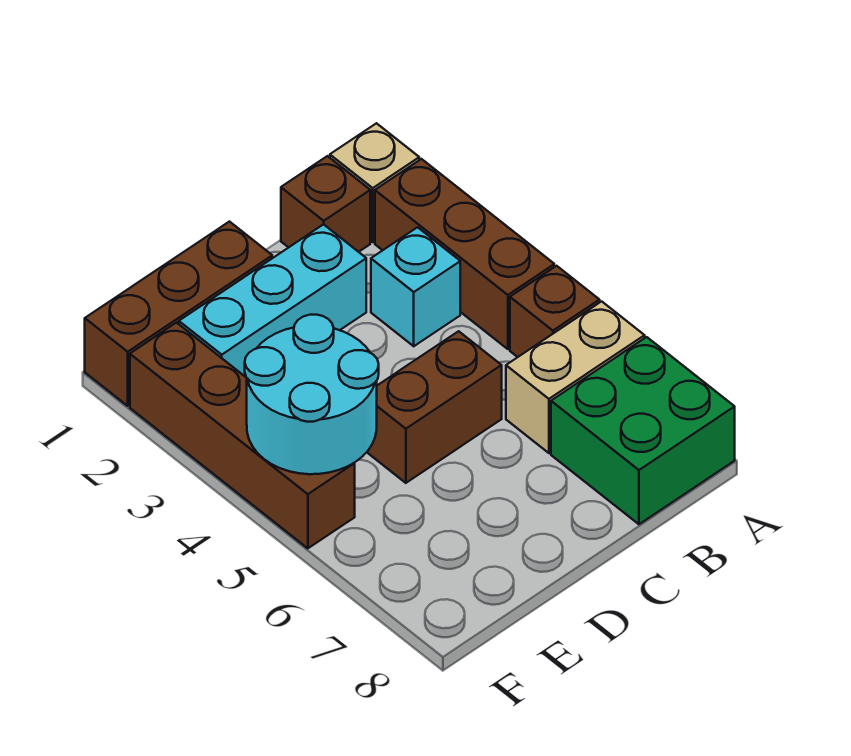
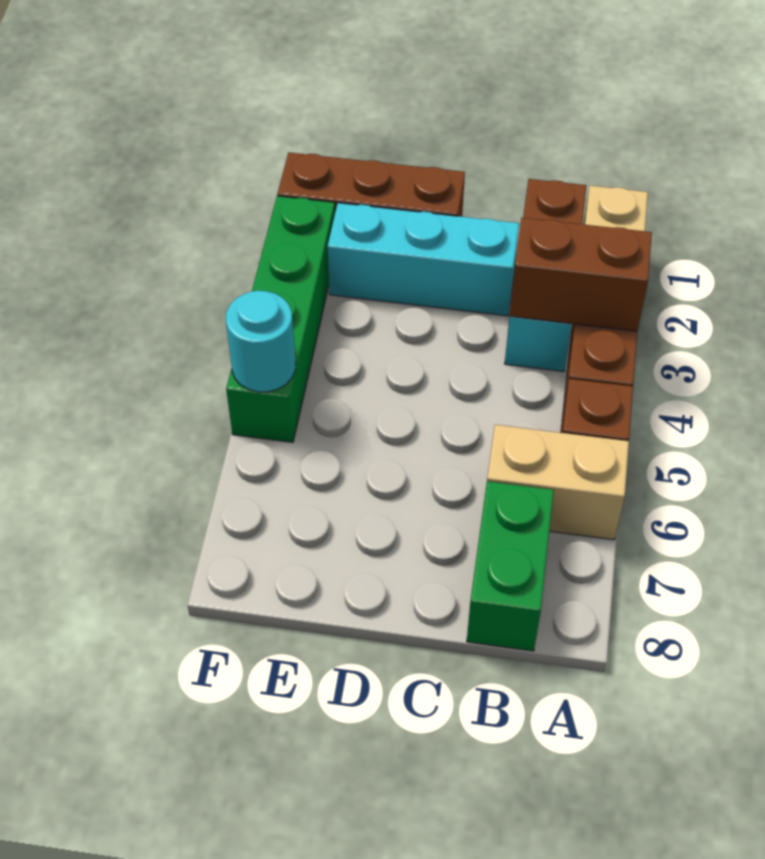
green brick A7:B8 level 1 -> green brick B7:B8 level 1
brown brick C5:D5 level 1 -> brown brick A3:B3 level 2
cyan round brick E4:F5 level 2 -> cyan round brick F5 level 2
brown brick F2:F5 level 1 -> green brick F2:F5 level 1

